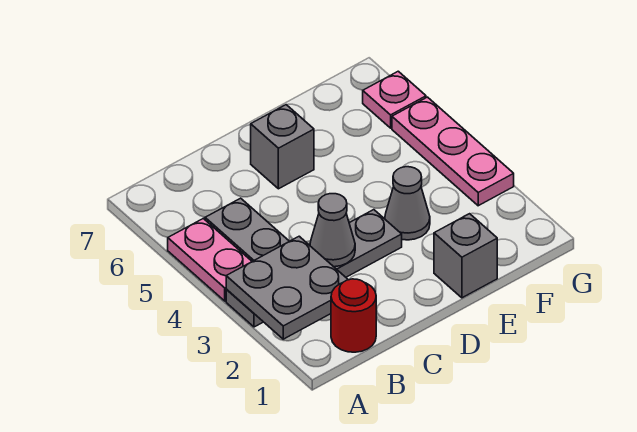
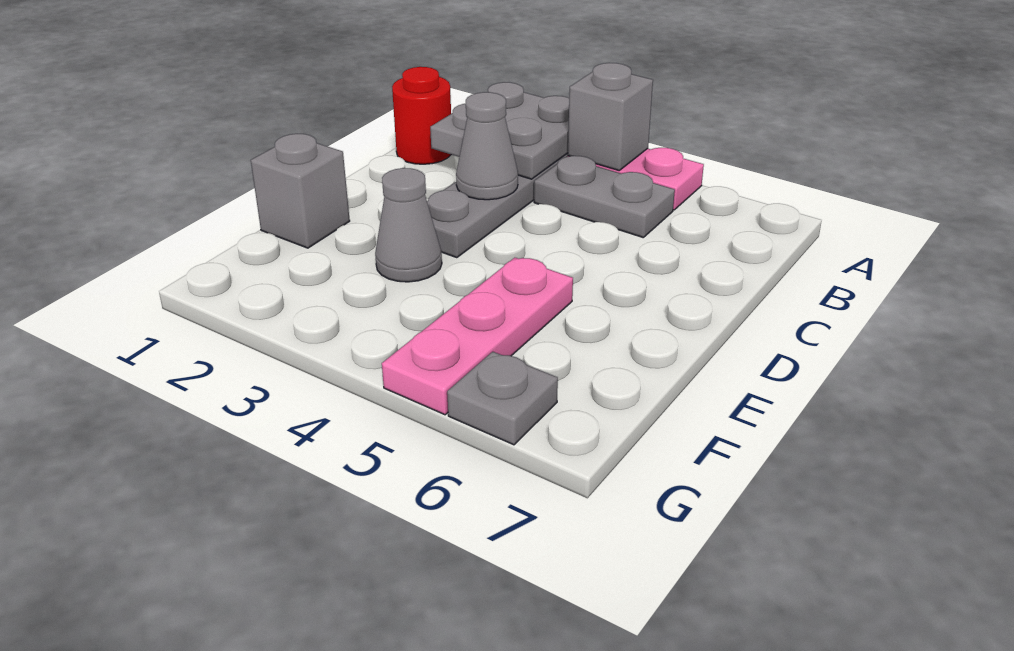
grey brick D6 level 1 -> grey brick A4 level 2
pink plate G3:G5 level 1 -> pink plate E5:G5 level 1
pink plate G6 level 1 -> grey plate G6 level 1

